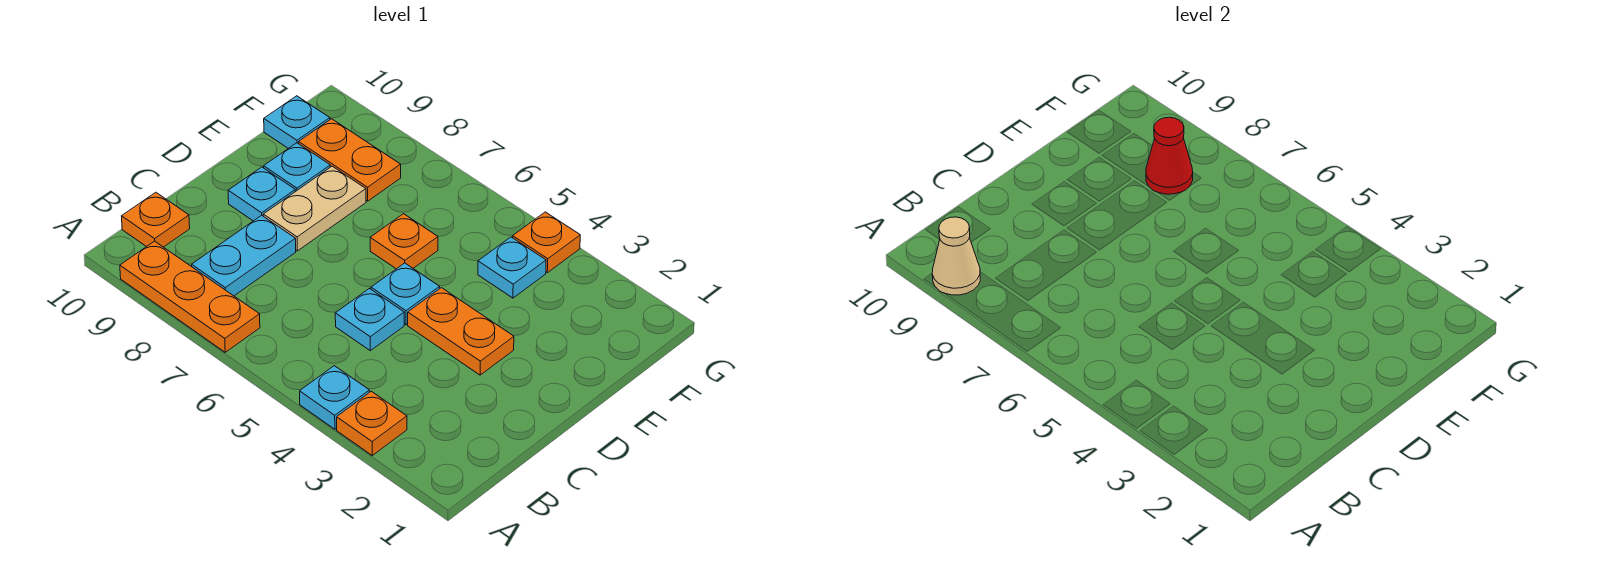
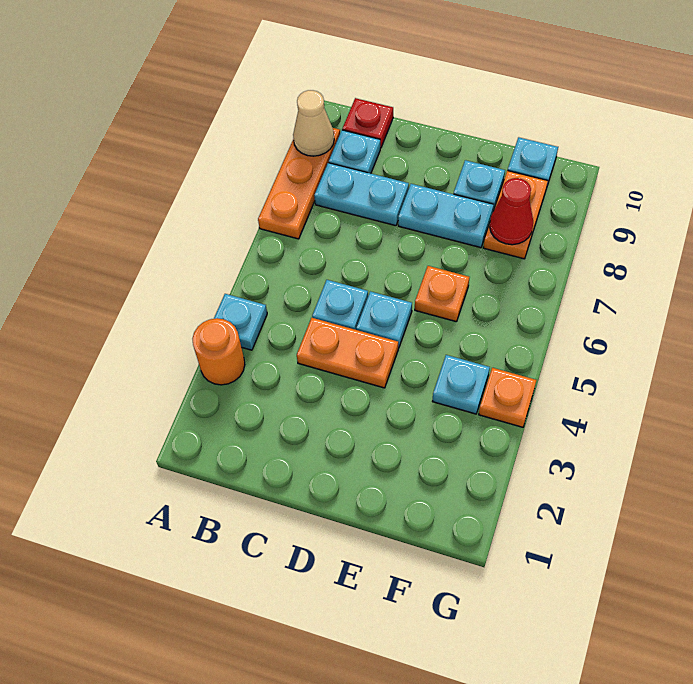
orange plate A3 level 1 -> orange round brick A3 level 1
orange plate B10 level 1 -> red plate B10 level 1
orange plate D3:D4 level 1 -> orange plate C4:D4 level 1
tan plate D8:E8 level 1 -> cyan plate D8:E8 level 1
cyan plate D9 level 1 -> cyan plate B9 level 1

